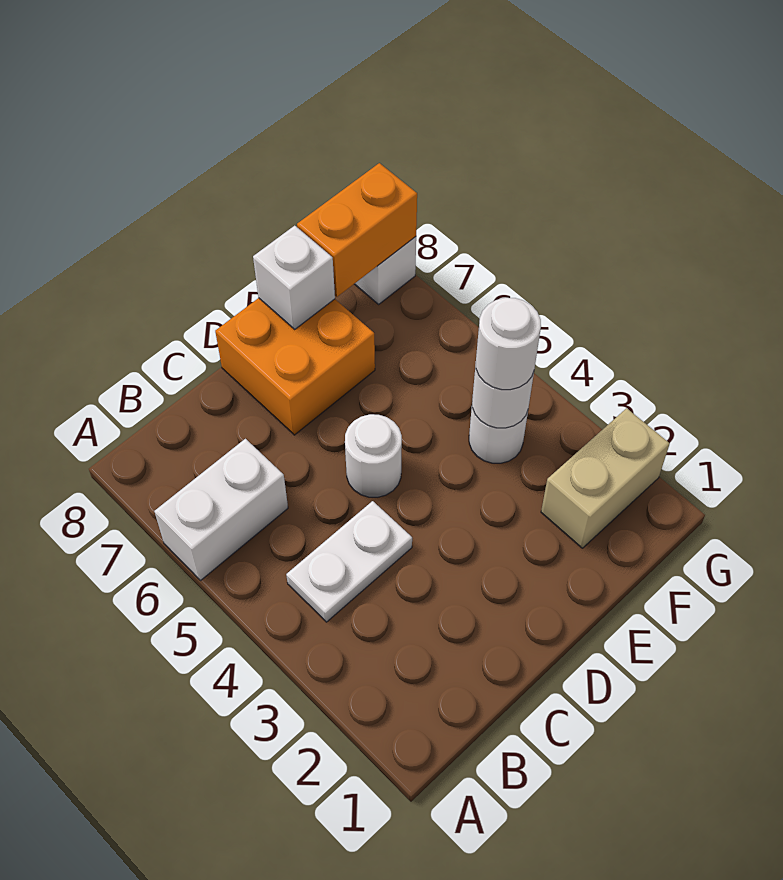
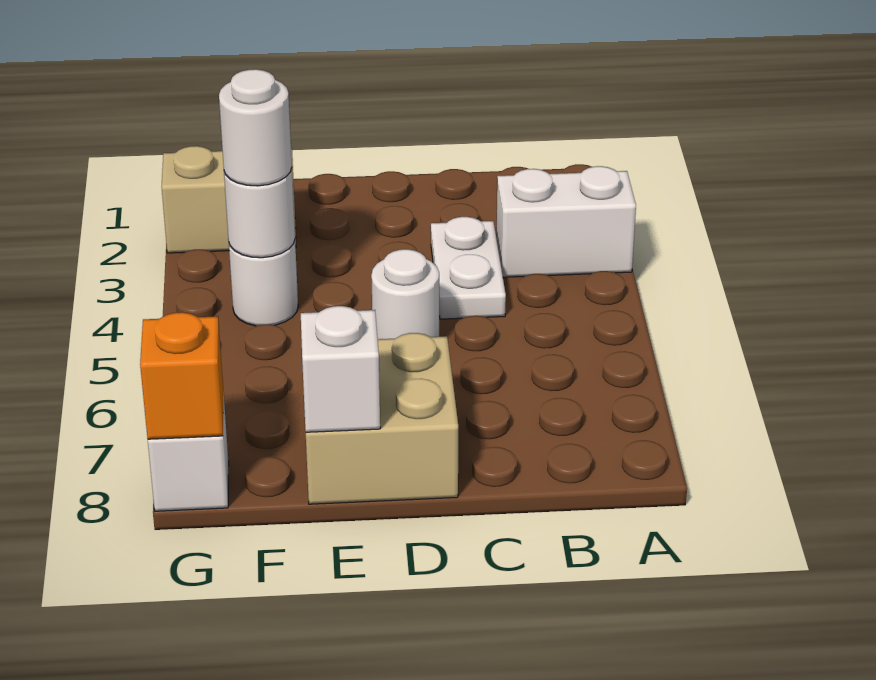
white brick A6:B6 level 1 -> white brick A3:B3 level 1
white plate B4:C4 level 1 -> white plate C3:C4 level 1
orange brick D7:E8 level 1 -> tan brick D7:E8 level 1
orange brick F8:G8 level 2 -> orange brick G8 level 2

